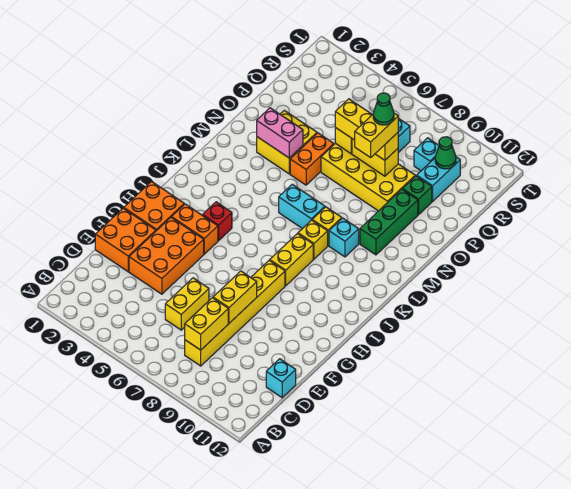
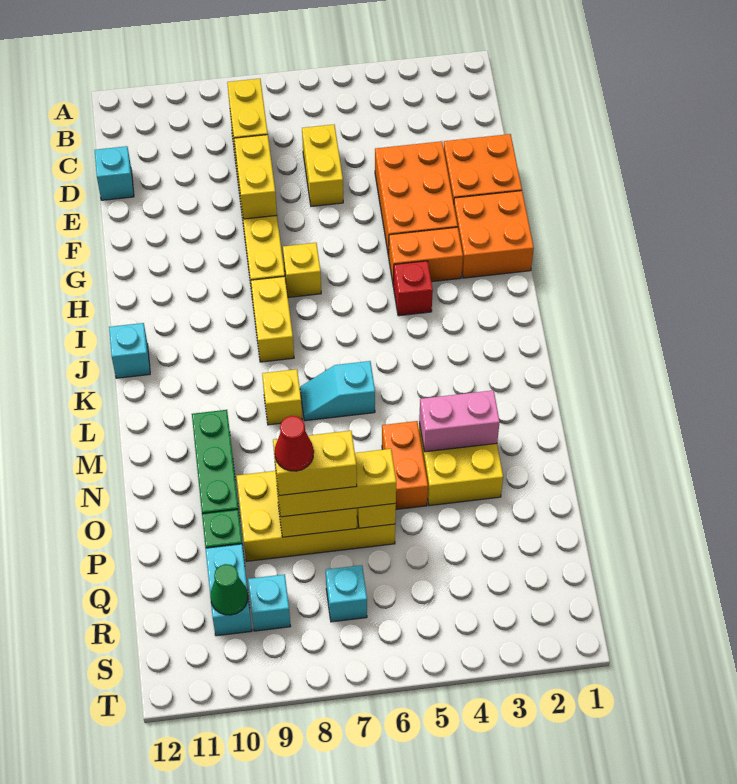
yellow brick K8 level 1 -> yellow brick H7 level 1
cyan brick L6:L7 level 1 -> cyan slope L6:L7 level 1 top 6
cyan brick L9 level 1 -> cyan brick J12 level 1
yellow brick O8:P8 level 4 -> yellow brick P7:P8 level 4
green cone P8 level 5 -> red cone P8 level 5

